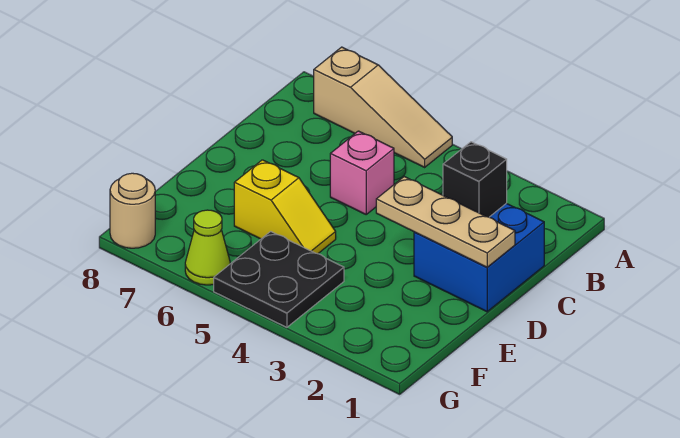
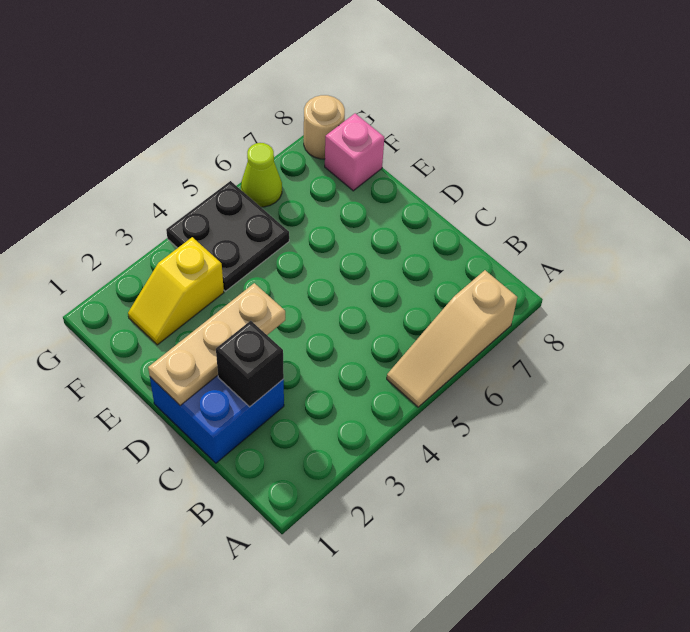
pink brick C5 level 1 -> pink brick F8 level 1
yellow slope E5:E6 level 1 top 6 -> yellow slope F2:F3 level 1 top 3

